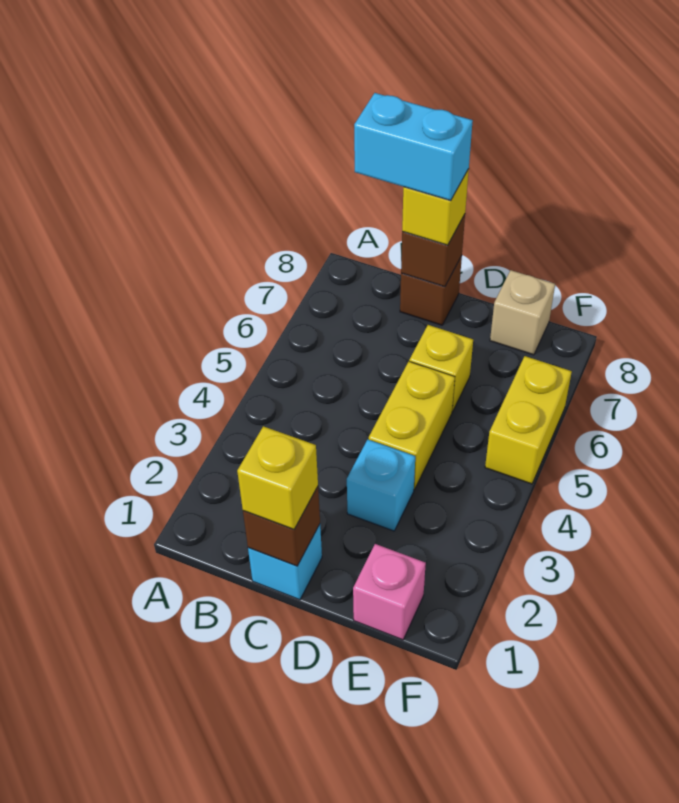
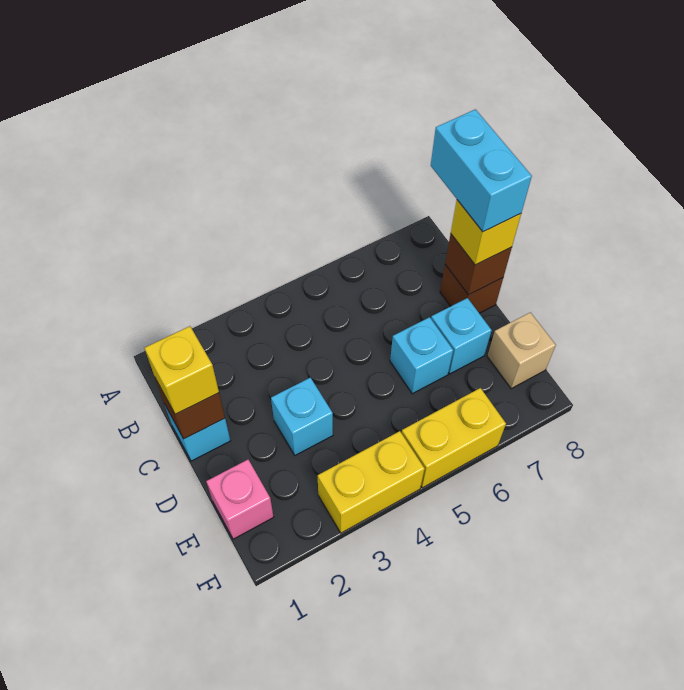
yellow brick D4:D5 level 1 -> yellow brick F3:F4 level 1
yellow brick D6 level 1 -> cyan brick D6 level 1
none -> cyan brick D7 level 1

